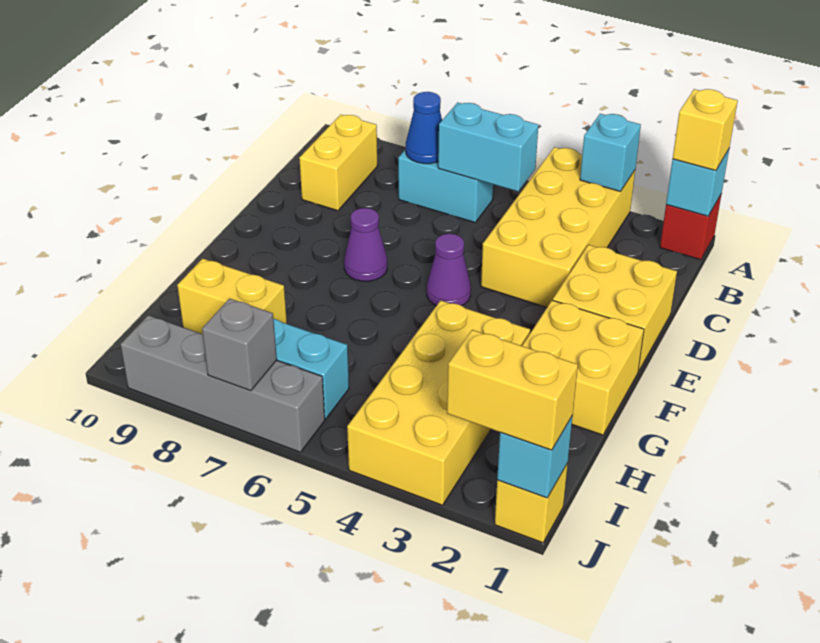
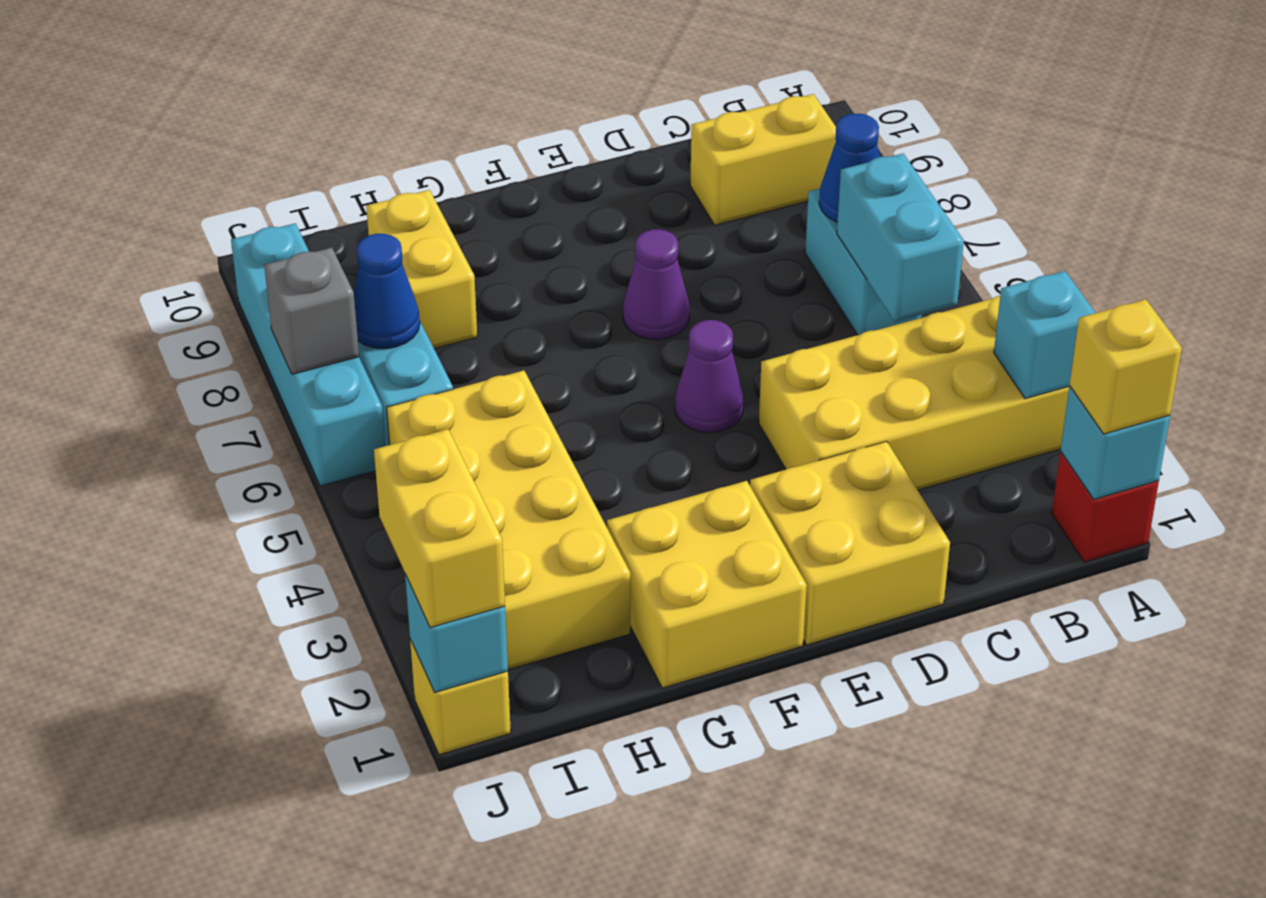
yellow brick G3:J4 level 1 -> yellow brick H2:I5 level 1
none -> blue cone I7 level 2
grey brick J6:J9 level 1 -> cyan brick J6:J9 level 1

